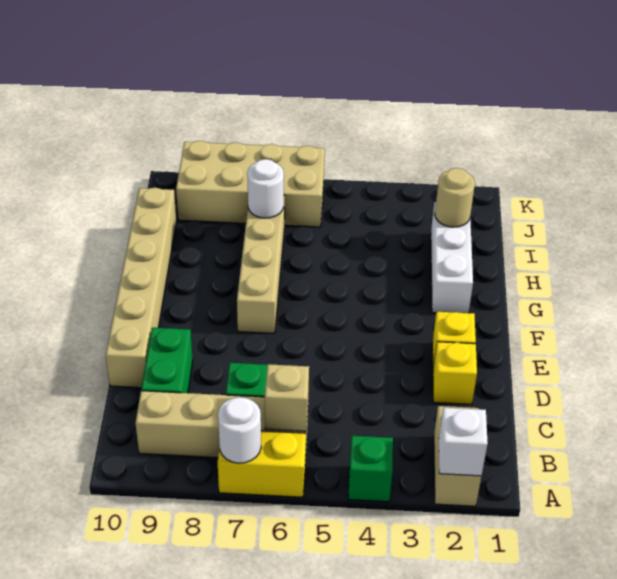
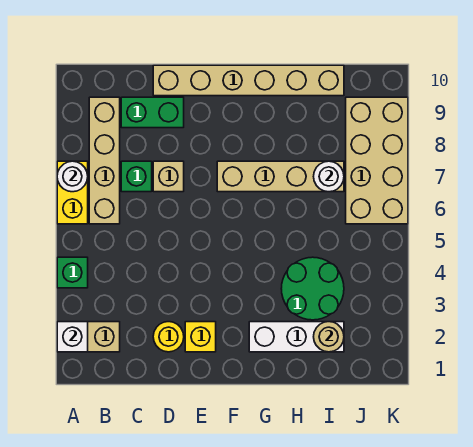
tan brick B6 level 2 -> tan brick D7 level 1
yellow brick D2 level 1 -> yellow round brick D2 level 1
none -> green round brick H3:I4 level 1

